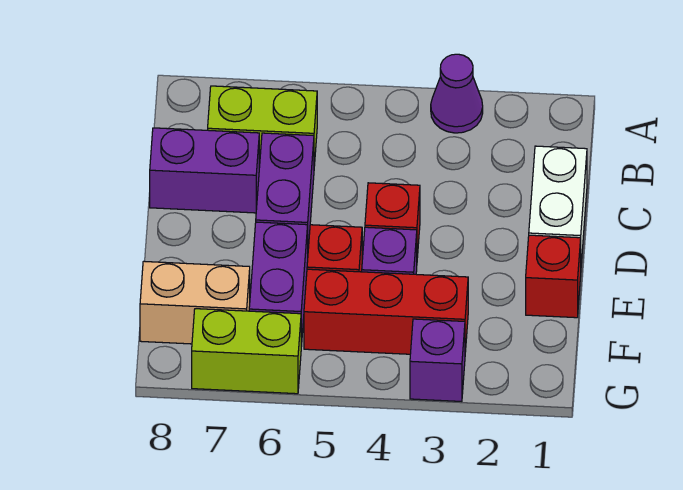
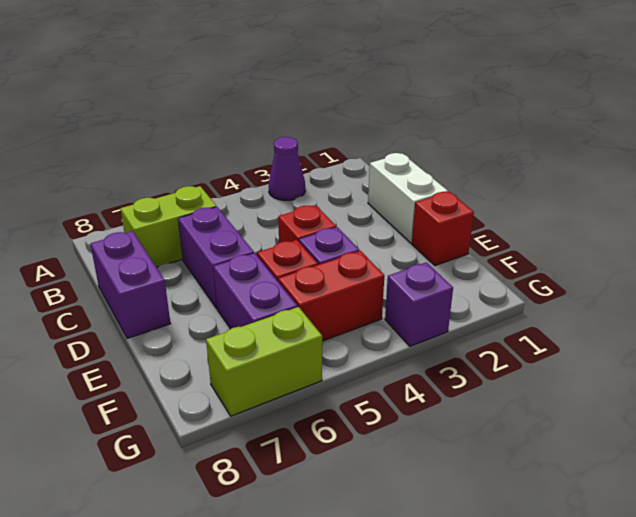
purple brick C7:C8 level 1 -> purple brick C8:D8 level 1
red brick F3:F5 level 1 -> red brick F4:F5 level 1
tan brick F7:F8 level 1 -> none

